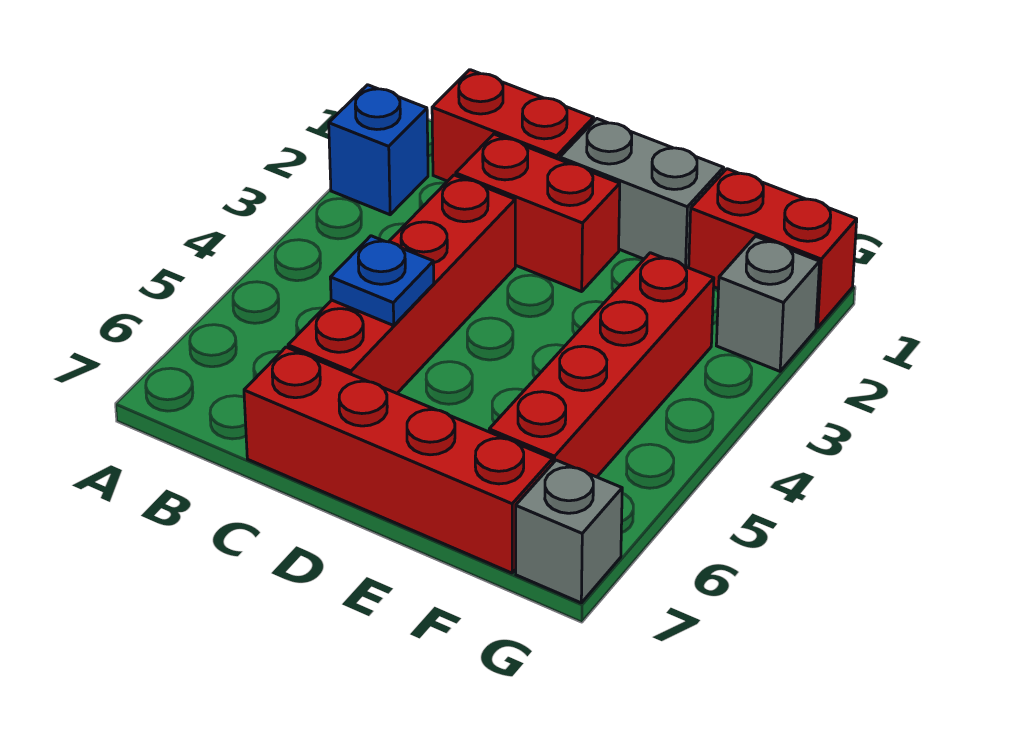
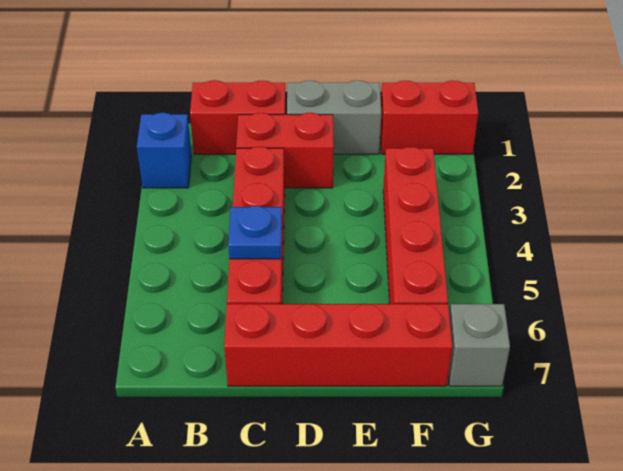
grey brick G2 level 1 -> none

